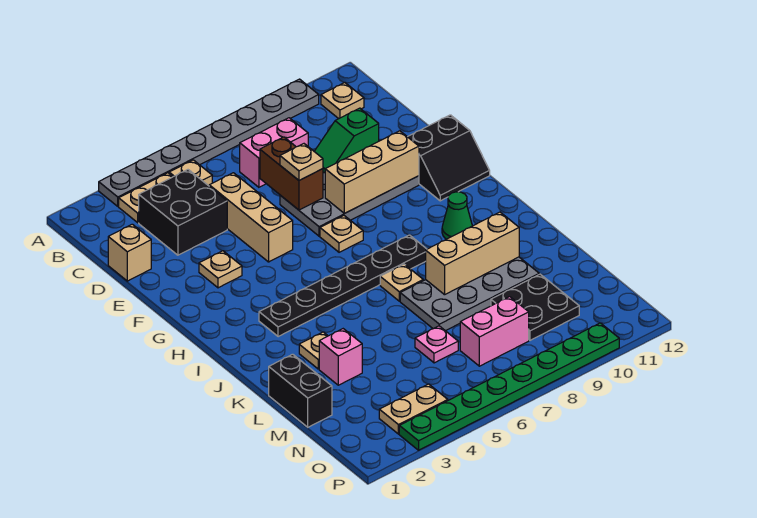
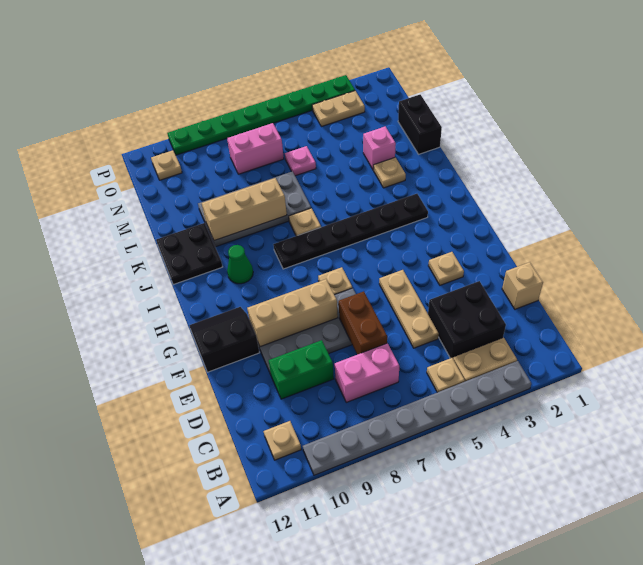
tan brick D5:F5 level 1 -> tan plate D5:F5 level 1
green slope D9:D10 level 1 top 10 -> green brick D9:D10 level 1
tan plate E7 level 3 -> tan plate O11 level 1
black plate M9:N10 level 1 -> black plate J11:K12 level 1

